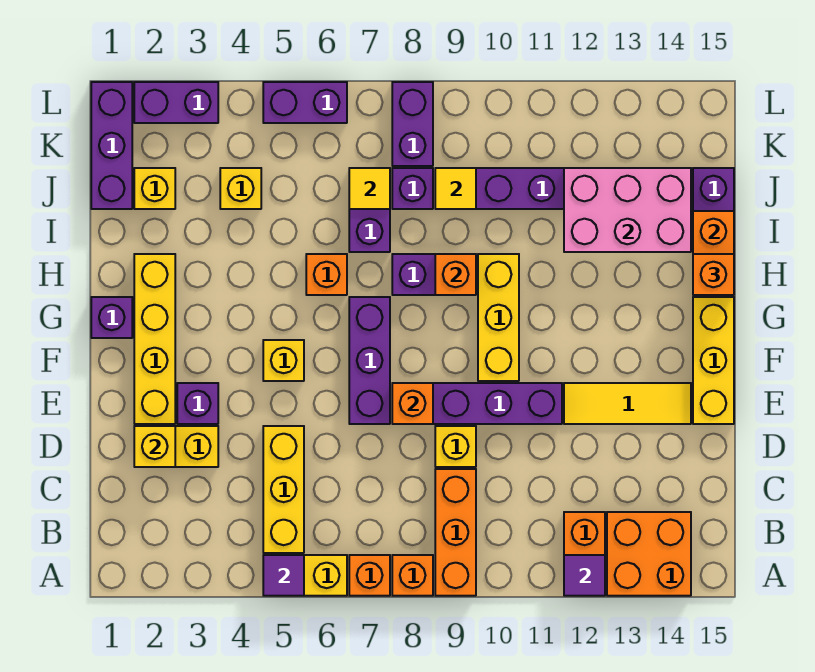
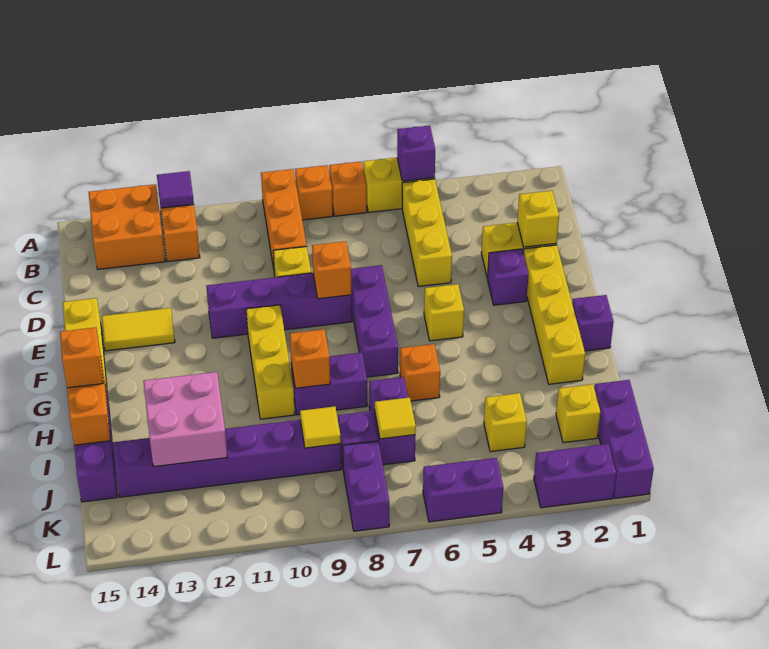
purple tile A5 level 2 -> purple brick A5 level 2
yellow tile E12:E14 level 1 -> yellow tile E13:E14 level 1
pink brick I12:J14 level 2 -> pink brick I12:J13 level 2

